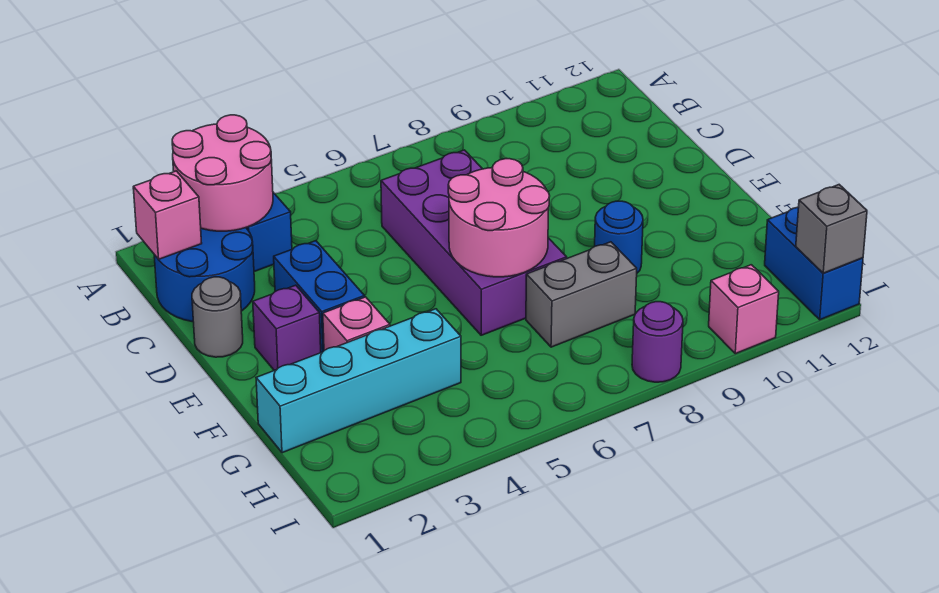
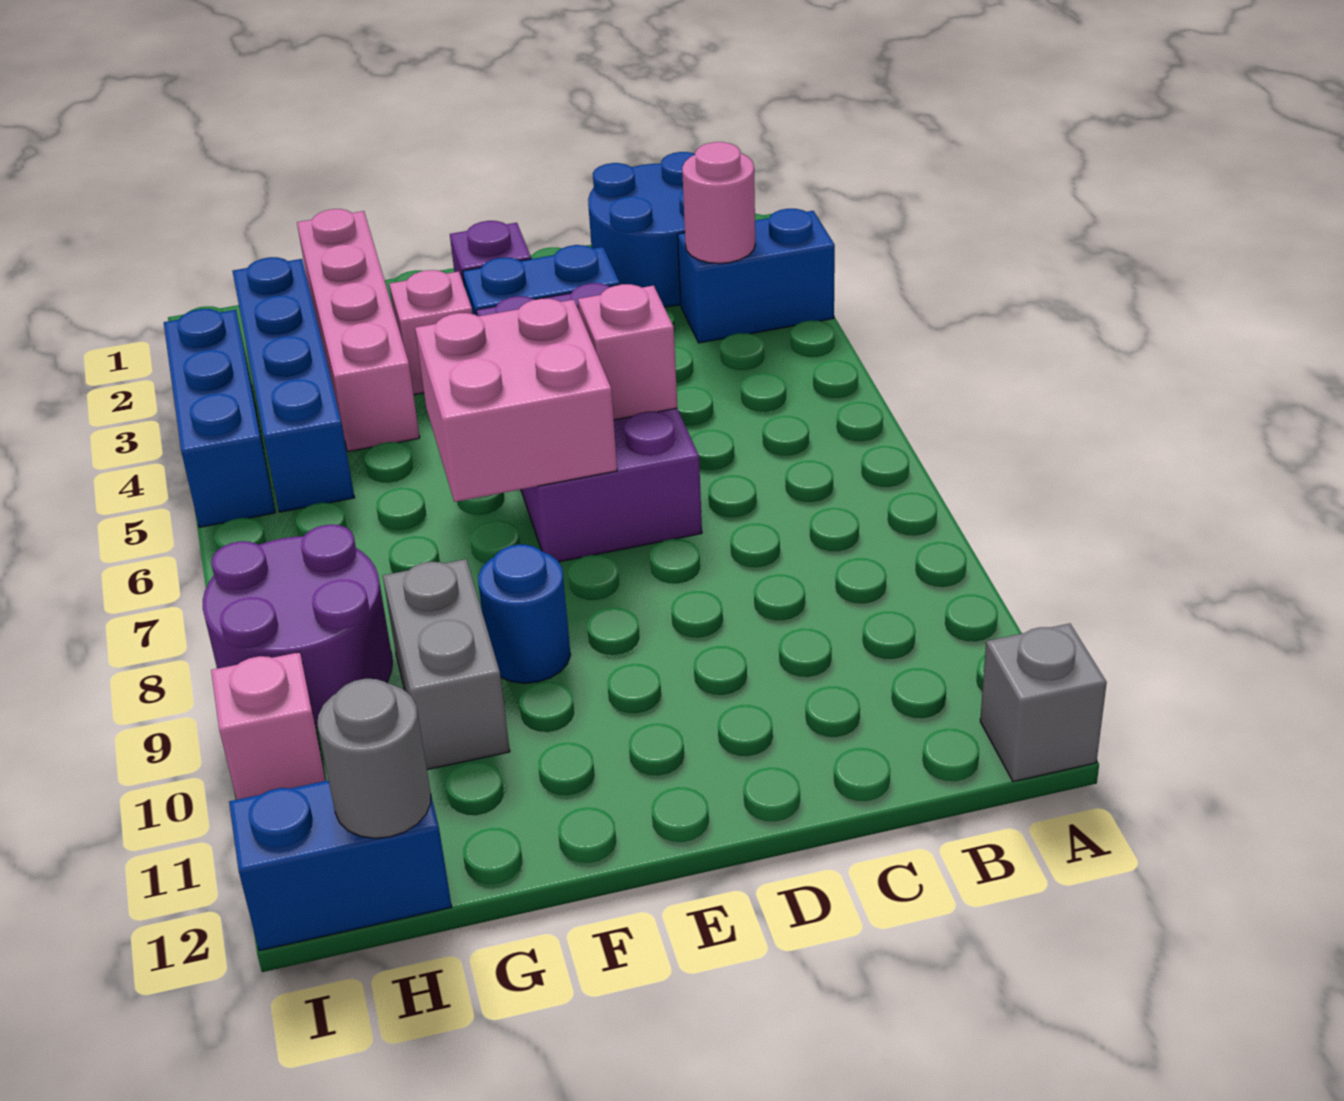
pink round brick A2:B3 level 2 -> pink round brick B3 level 2
pink brick B1 level 2 -> pink brick D6 level 2
purple brick C6:F7 level 1 -> purple brick D4:E7 level 1
grey round brick D1 level 1 -> grey round brick H12 level 2
pink round brick E6:F7 level 2 -> pink brick E6:F7 level 2
cyan brick G1:G4 level 1 -> pink brick G1:G4 level 1
grey brick G7:G8 level 1 -> grey brick G9:G10 level 1
none -> blue brick H2:H5 level 1
none -> blue brick I3:I5 level 1
purple round brick I8 level 1 -> purple round brick H8:I9 level 1
grey brick I12 level 2 -> grey brick A12 level 1

